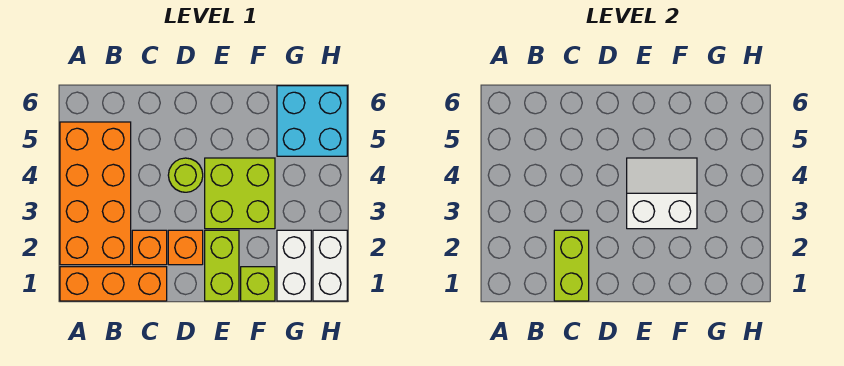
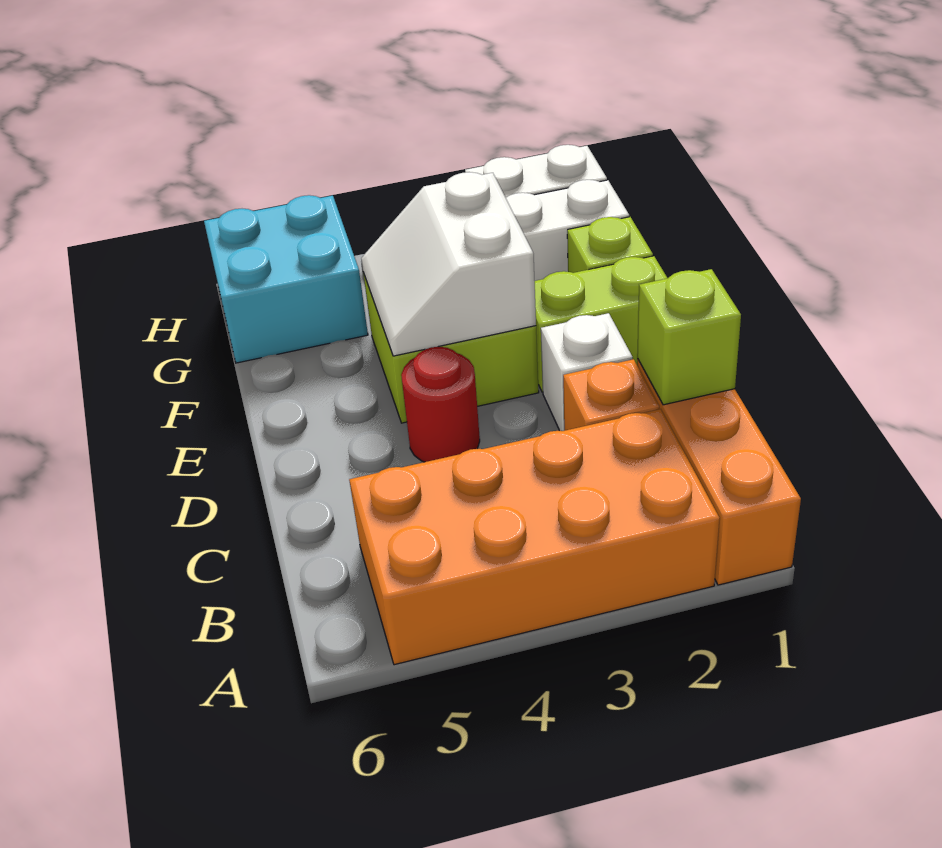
lime brick C1:C2 level 2 -> lime brick C1 level 2
orange brick D2 level 1 -> white brick D2 level 1
lime round brick D4 level 1 -> red round brick D4 level 1

